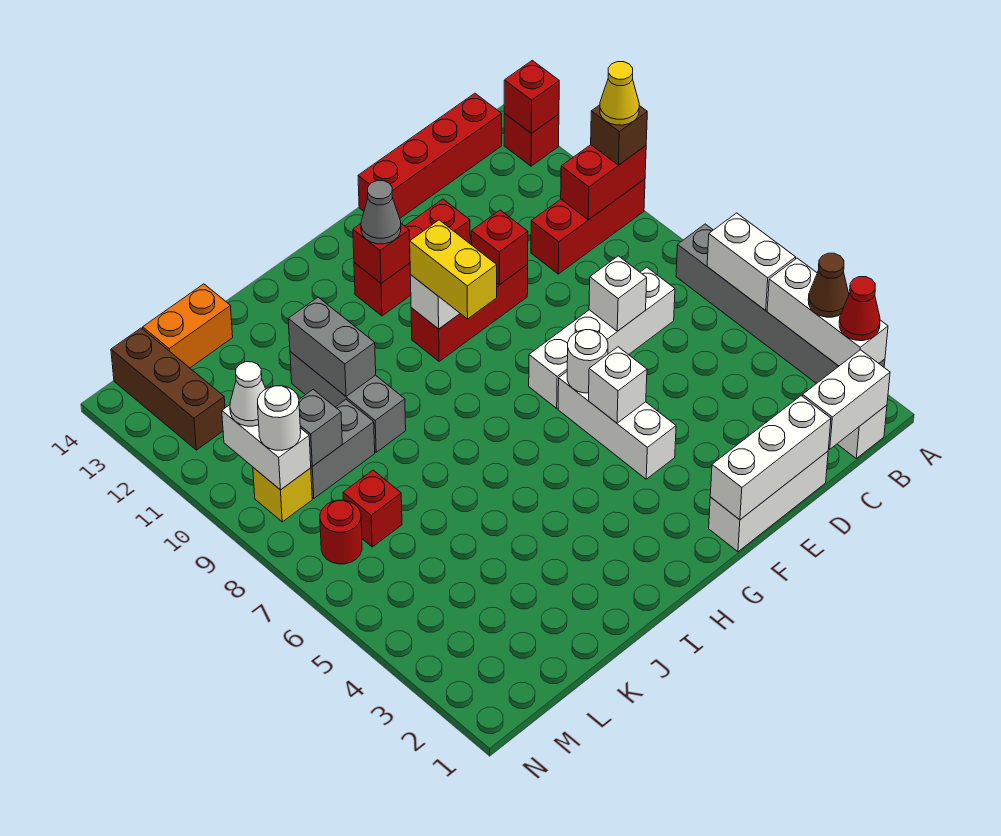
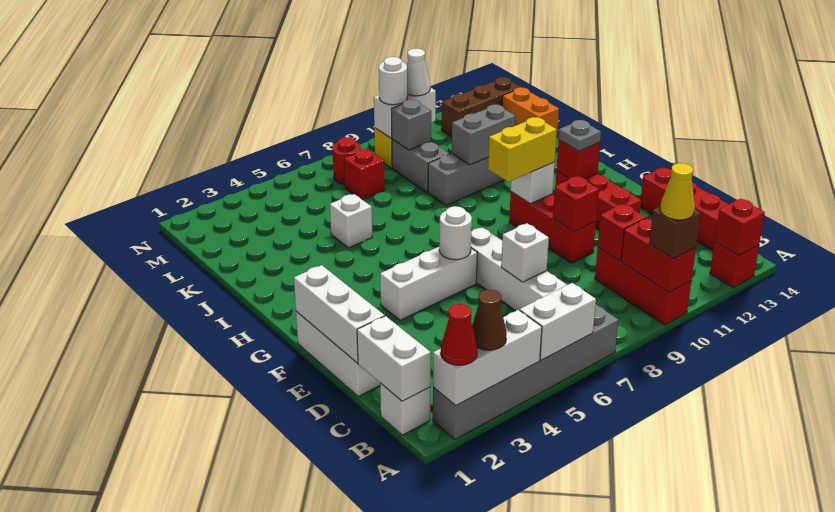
none -> red brick C10 level 2
white brick F5 level 2 -> white brick J5 level 1
grey cone G12 level 3 -> grey plate G12 level 3

